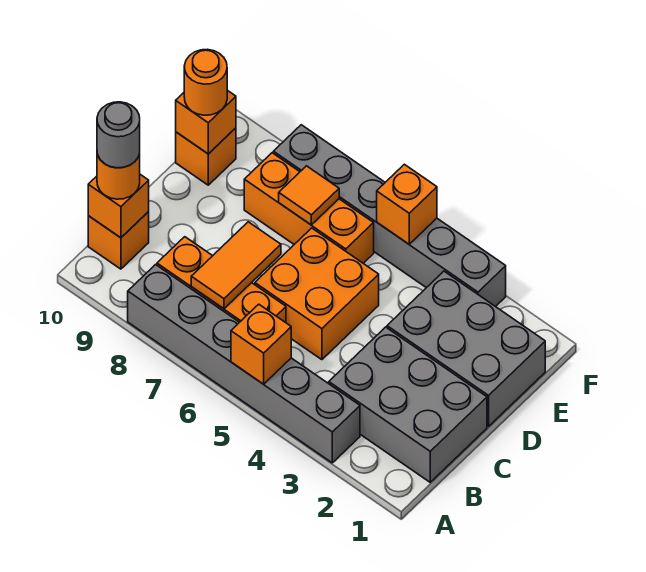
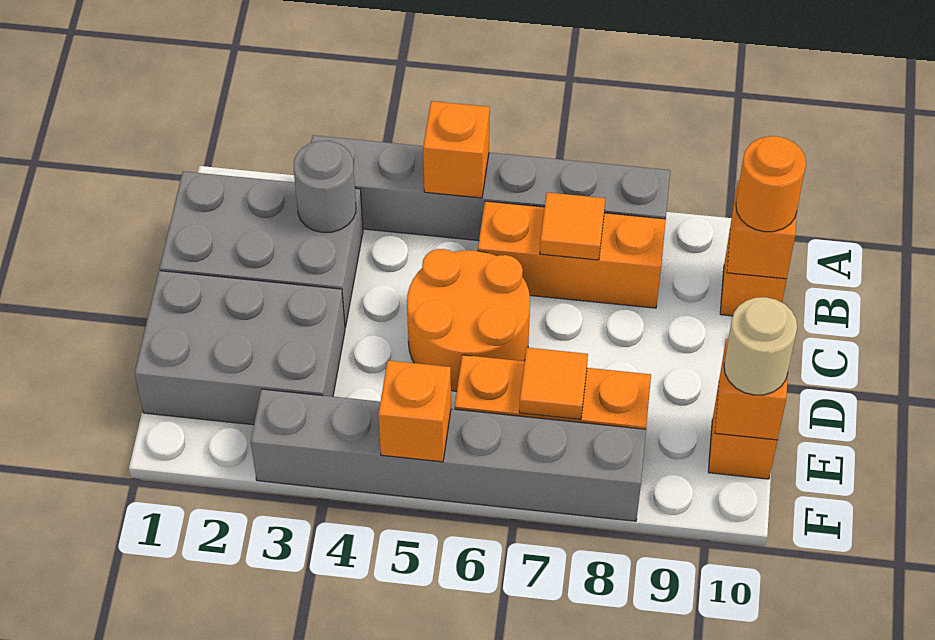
orange tile B7:C7 level 2 -> orange tile B7 level 2
grey round brick B10 level 4 -> grey round brick B3 level 2
orange brick C5:D6 level 1 -> orange round brick C5:D6 level 1
orange round brick E10 level 3 -> tan round brick E10 level 3

